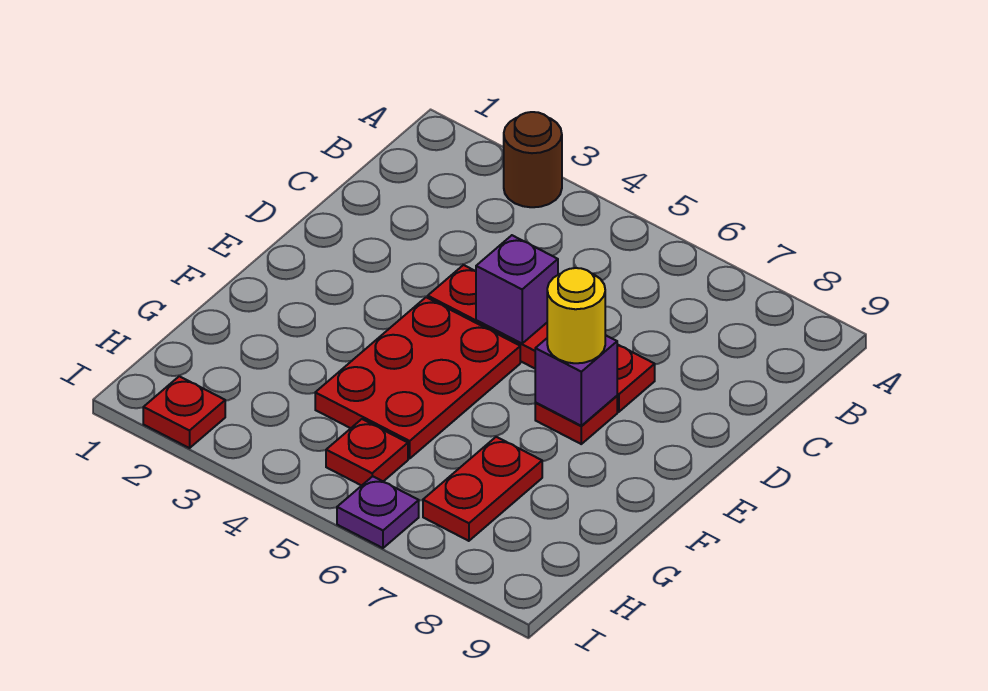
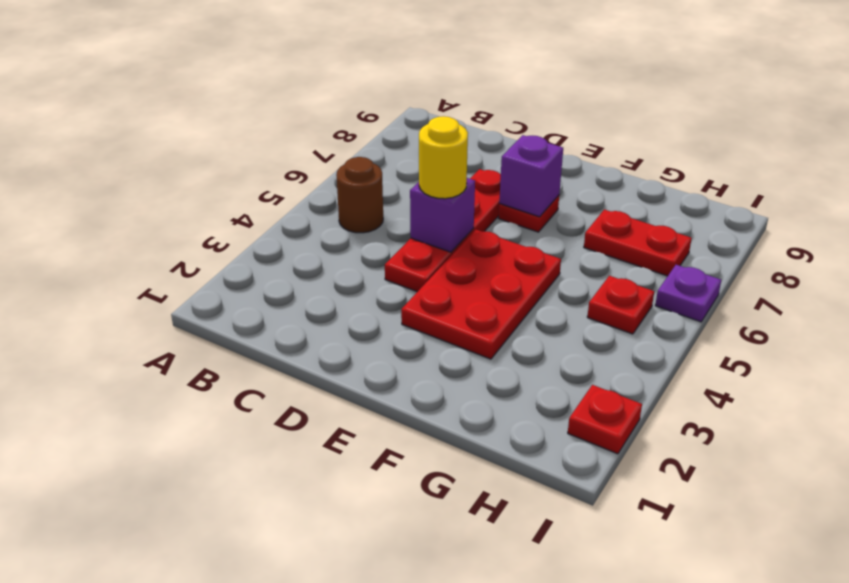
brown round brick A3 level 1 -> brown round brick B5 level 1
red plate E4:G5 level 1 -> red plate E3:F5 level 1
yellow round brick E7 level 3 -> yellow round brick D5 level 3

